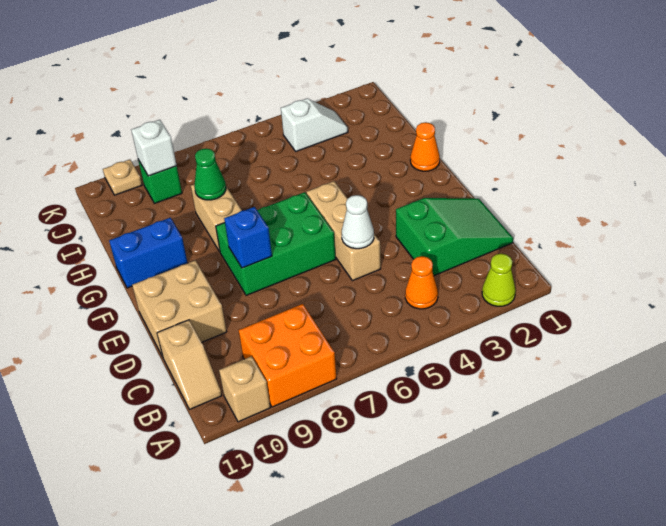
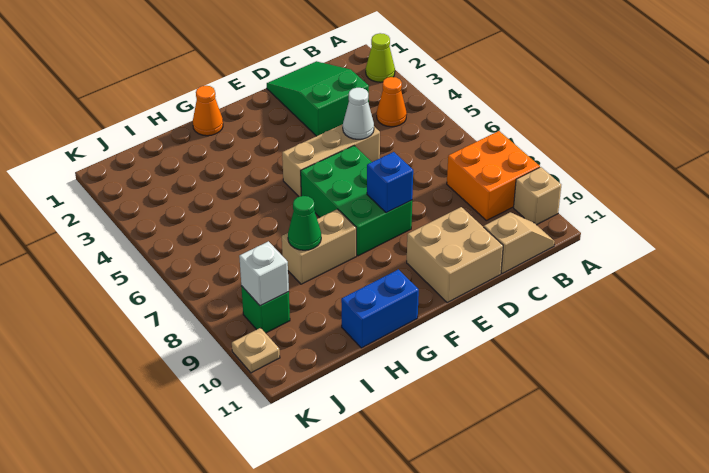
blue brick G10:G11 level 1 -> blue brick G11:H11 level 1
white slope J3:J4 level 1 top 4 -> none

